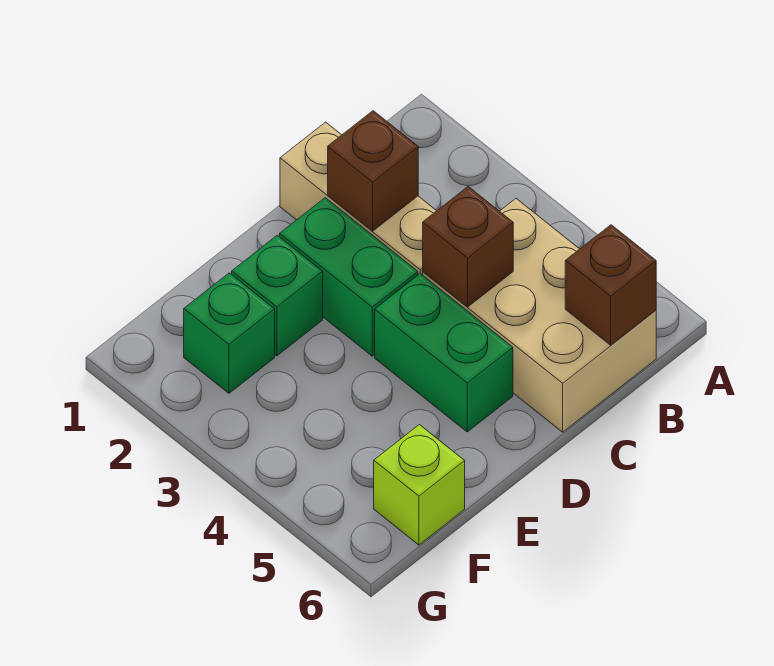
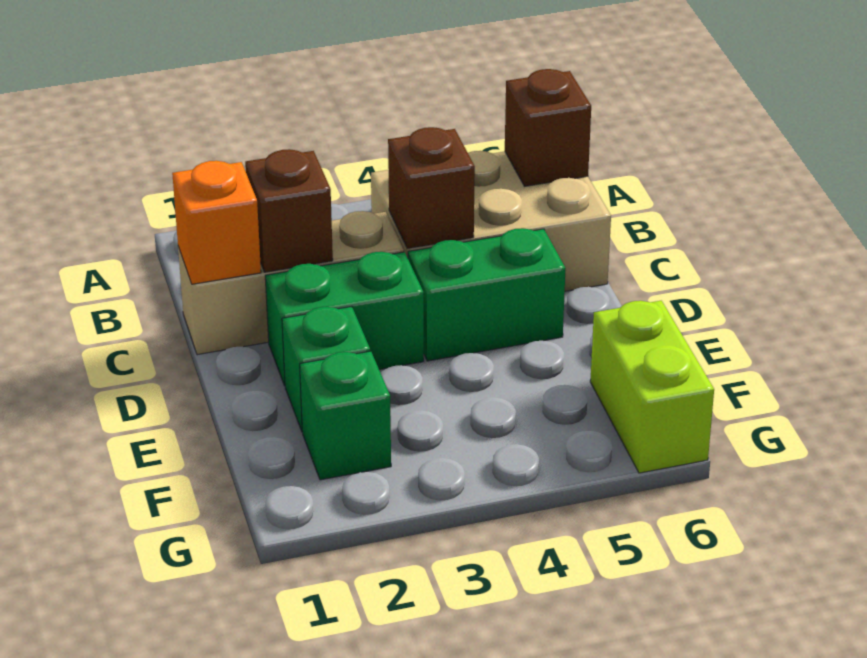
none -> orange brick C1 level 2
lime brick F6 level 1 -> lime brick F6:G6 level 1

